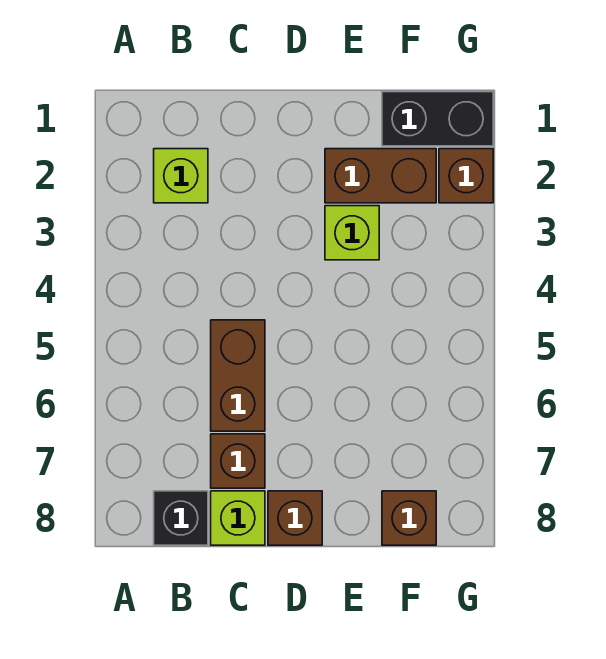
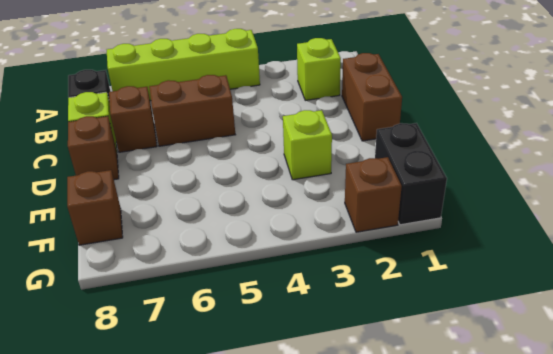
none -> lime brick A4:A7 level 1
brown brick E2:F2 level 1 -> brown brick C1:D1 level 1

